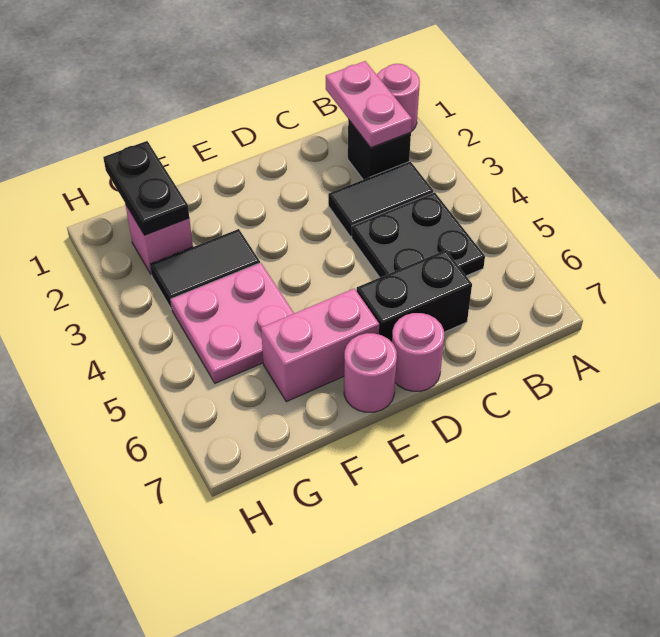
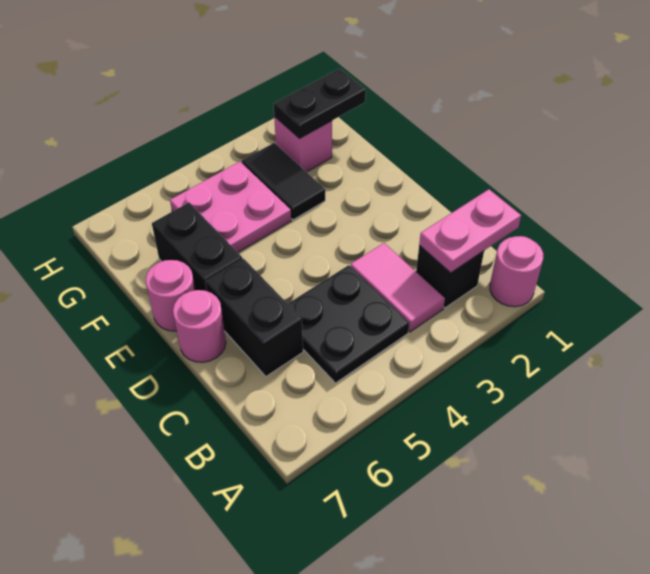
black tile B3:C3 level 1 -> pink tile B3:C3 level 1
pink brick E6:F6 level 1 -> black brick E6:F6 level 1

